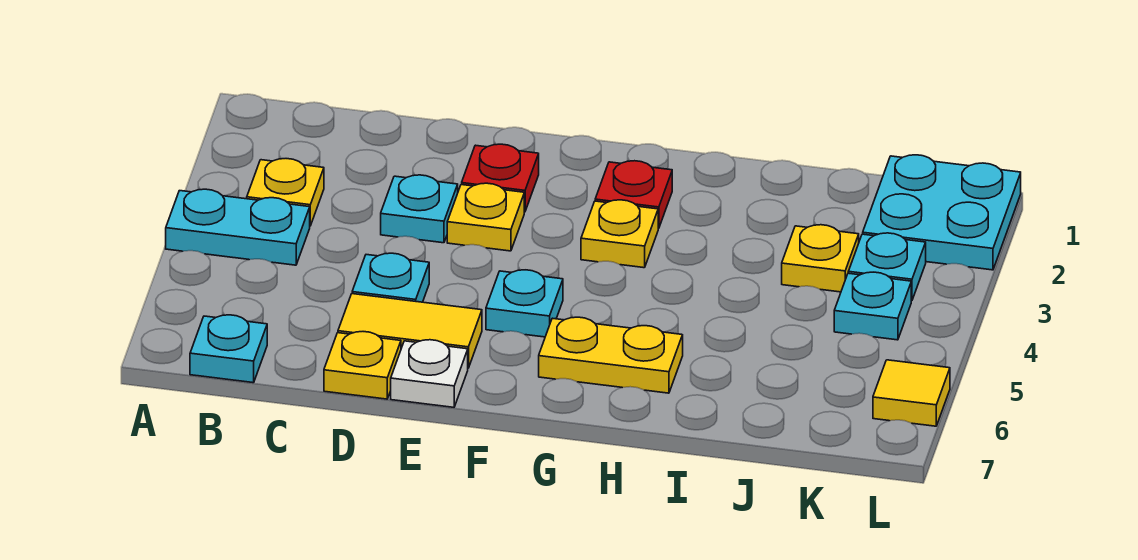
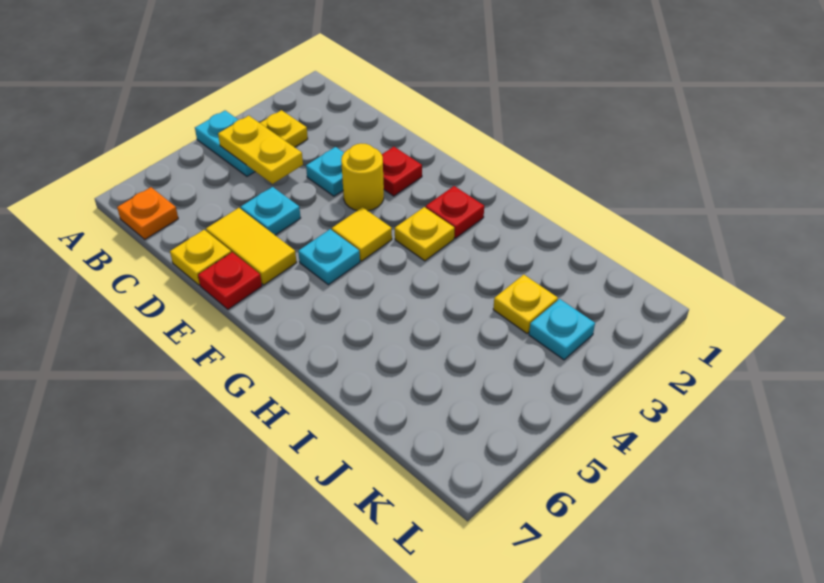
cyan plate B7 level 1 -> orange plate B7 level 1
yellow plate E3 level 1 -> yellow round brick E3 level 1
white plate E7 level 1 -> red plate E7 level 1
yellow plate G6:H6 level 1 -> yellow plate B4:C4 level 2
cyan plate K1:L2 level 1 -> none
cyan plate K4 level 1 -> none
yellow tile L6 level 1 -> yellow tile F4 level 1

